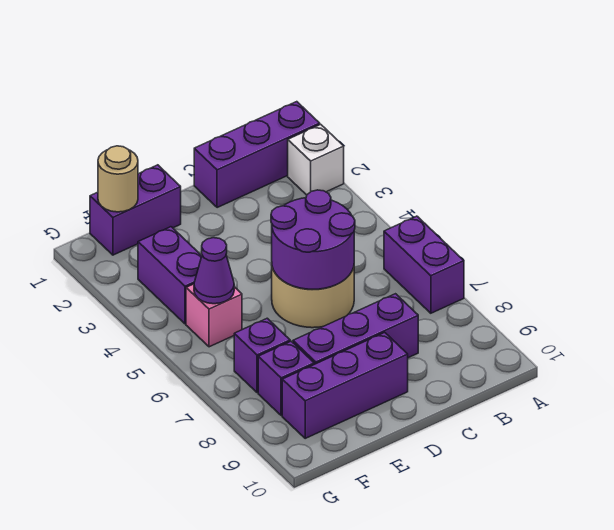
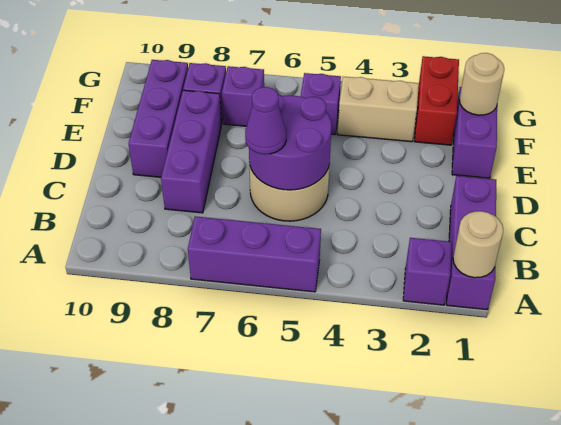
none -> tan round brick A1 level 2
white brick A2 level 1 -> purple brick A2 level 1
purple brick A6:A7 level 1 -> purple brick A5:A7 level 1
none -> red brick F2:G2 level 1
purple brick F3:F4 level 1 -> tan brick F3:F4 level 1
pink brick F5 level 1 -> purple brick F5 level 1
purple cone F5 level 2 -> purple cone C6 level 3

